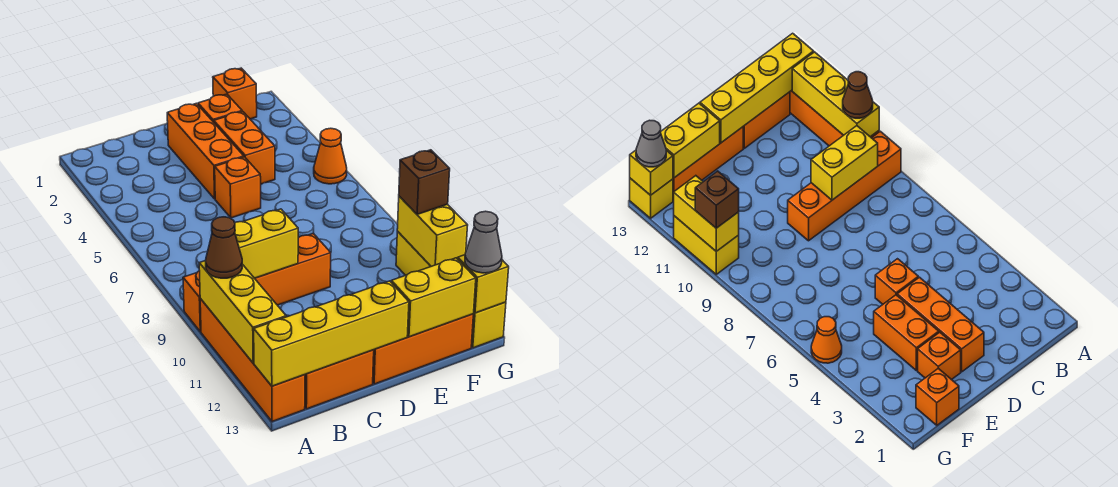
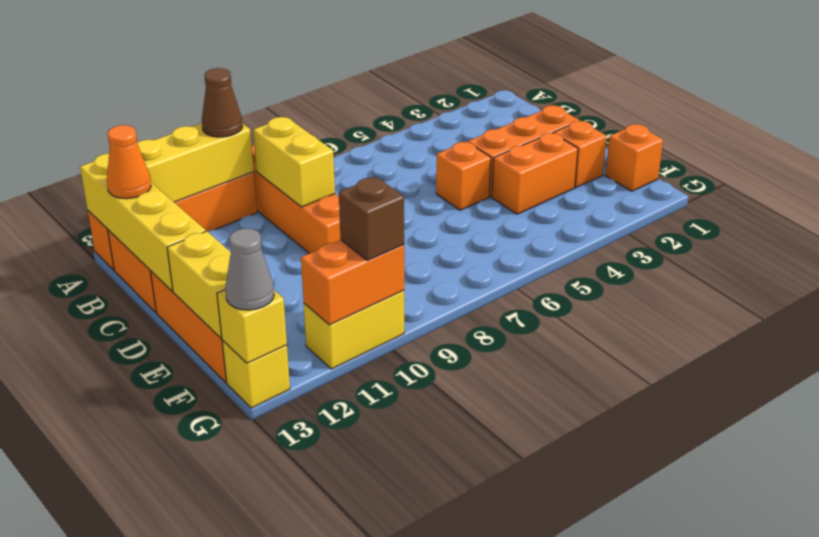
orange cone G5 level 1 -> orange cone B13 level 3
yellow brick G10:G11 level 2 -> orange brick G10:G11 level 2

